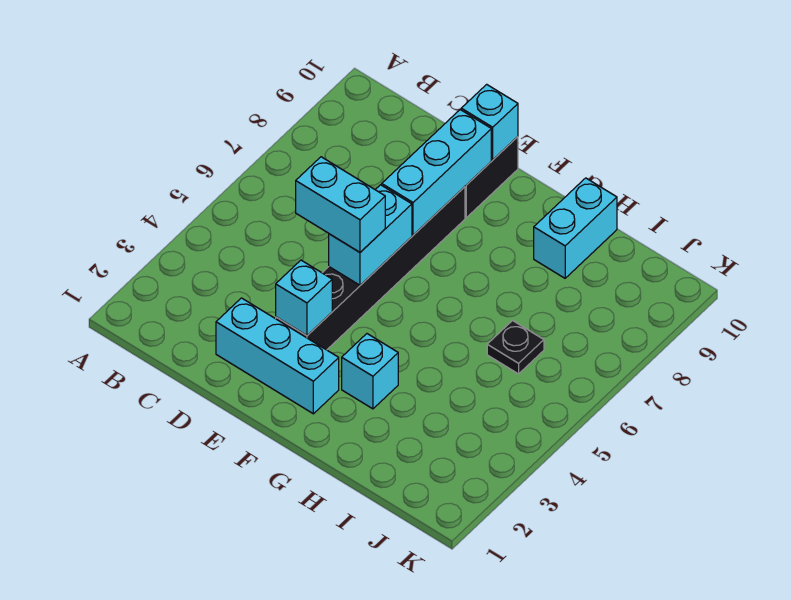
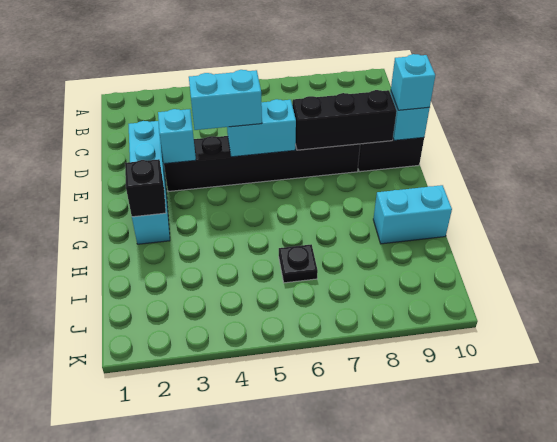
cyan brick D2:F2 level 1 -> cyan brick D2:G2 level 1
cyan brick D5:E5 level 3 -> cyan brick E4:E5 level 3
cyan brick E7:E9 level 2 -> black brick E7:E9 level 2
none -> black brick G2 level 2
cyan brick G3 level 1 -> cyan brick E10 level 3

